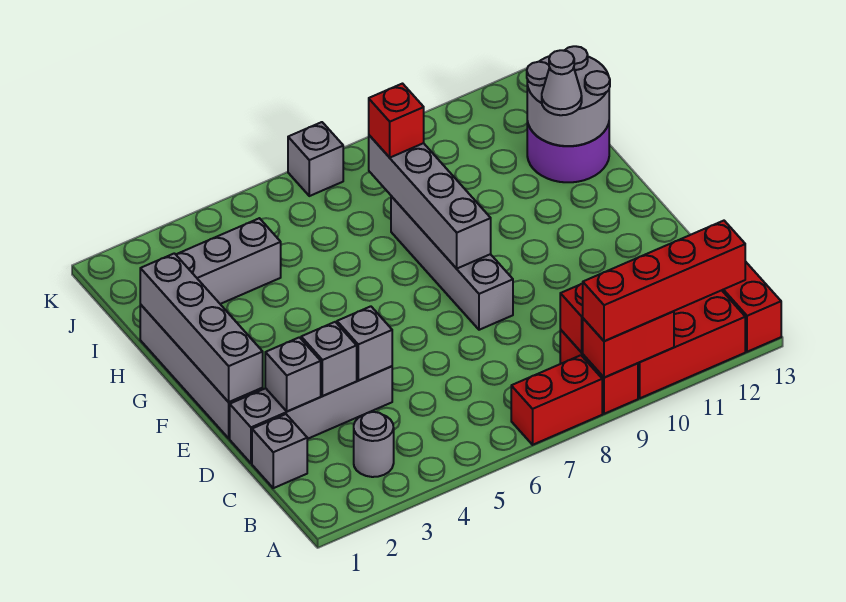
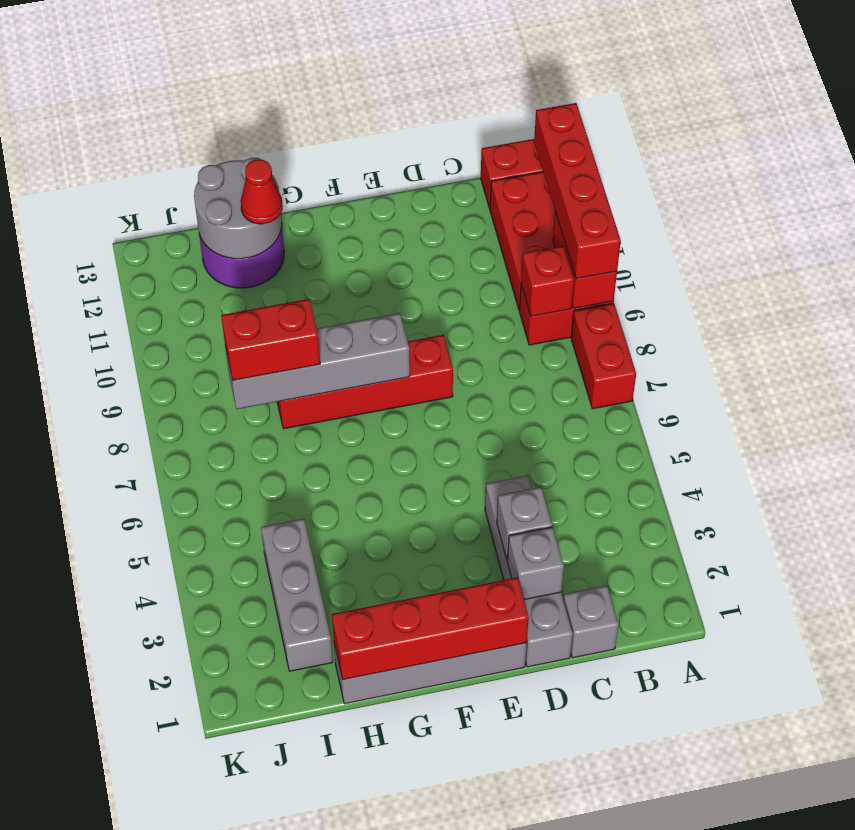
grey round brick B3 level 1 -> none
grey brick D4 level 2 -> none
grey brick E1:H1 level 2 -> red brick E1:H1 level 2
grey brick E8:H8 level 1 -> red brick E8:H8 level 1
grey cone H12 level 3 -> red cone H12 level 3
red brick I8 level 3 -> red brick H8:I8 level 3
grey brick K7 level 1 -> none

